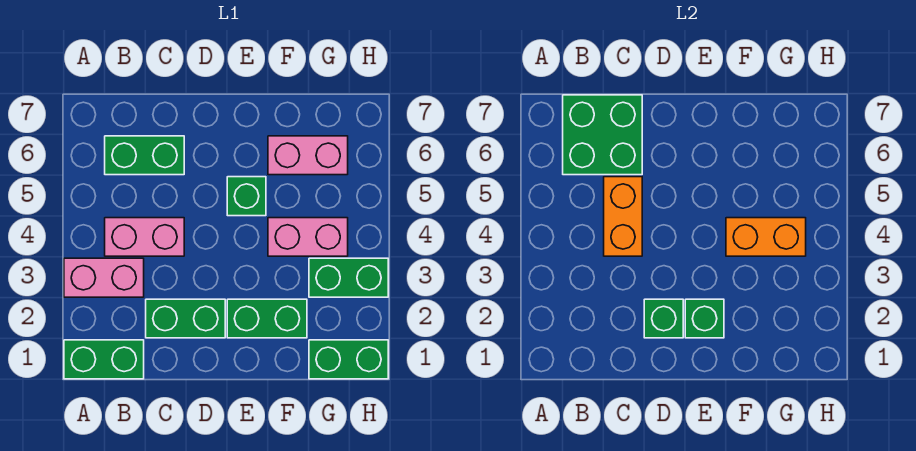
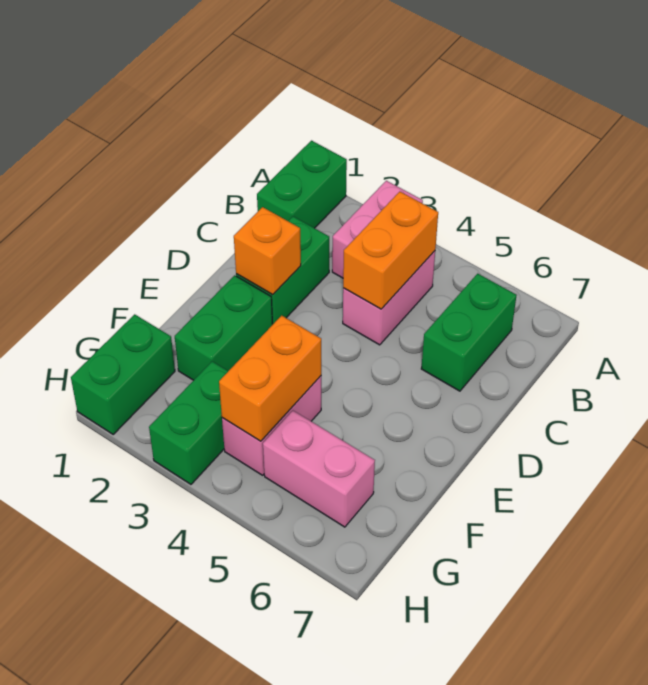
green brick B6:C7 level 2 -> none
orange brick C4:C5 level 2 -> orange brick B4:C4 level 2
green brick D2 level 2 -> orange brick D2 level 2
green brick E2 level 2 -> none
green brick E5 level 1 -> none
pink brick F6:G6 level 1 -> pink brick G5:G6 level 1

